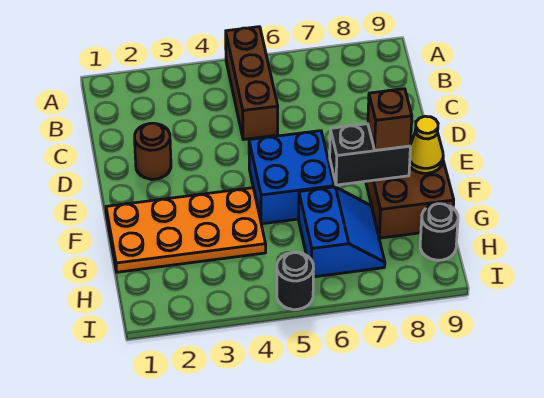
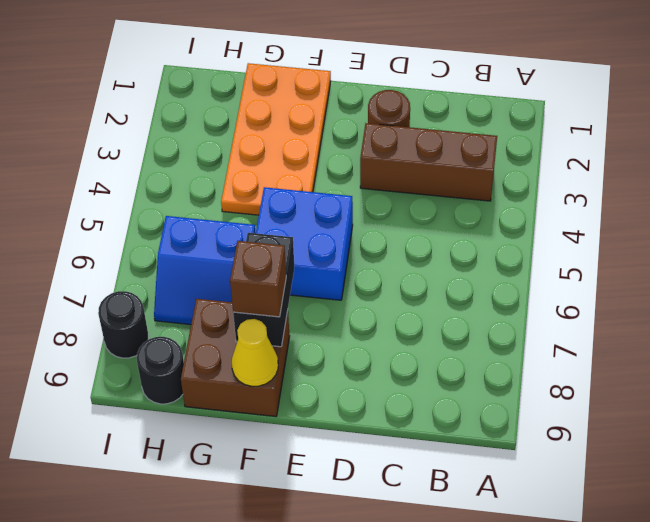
brown brick A5:C5 level 1 -> brown brick B3:D3 level 1
black round brick I5 level 1 -> black round brick I8 level 1

